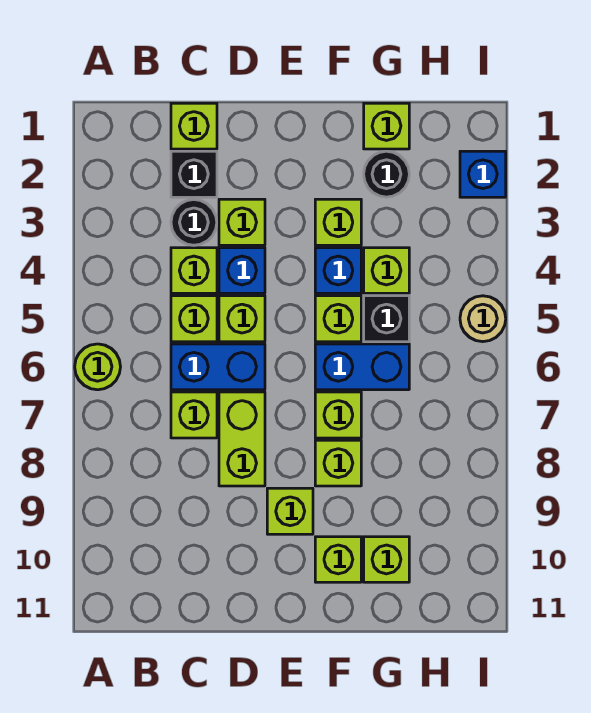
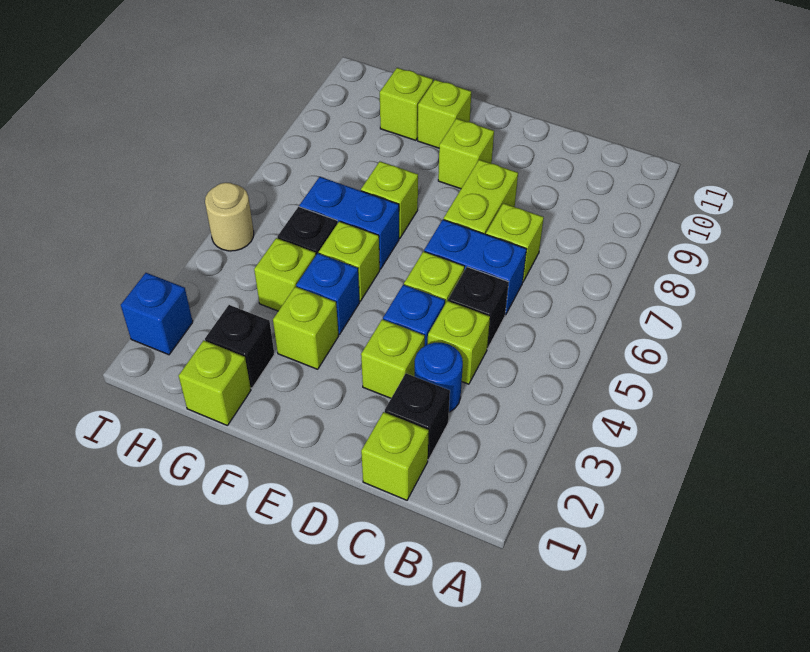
lime round brick A6 level 1 -> none
black round brick C3 level 1 -> blue round brick C3 level 1
lime brick C5 level 1 -> black brick C5 level 1
lime brick F8 level 1 -> none
black round brick G2 level 1 -> black brick G2 level 1

